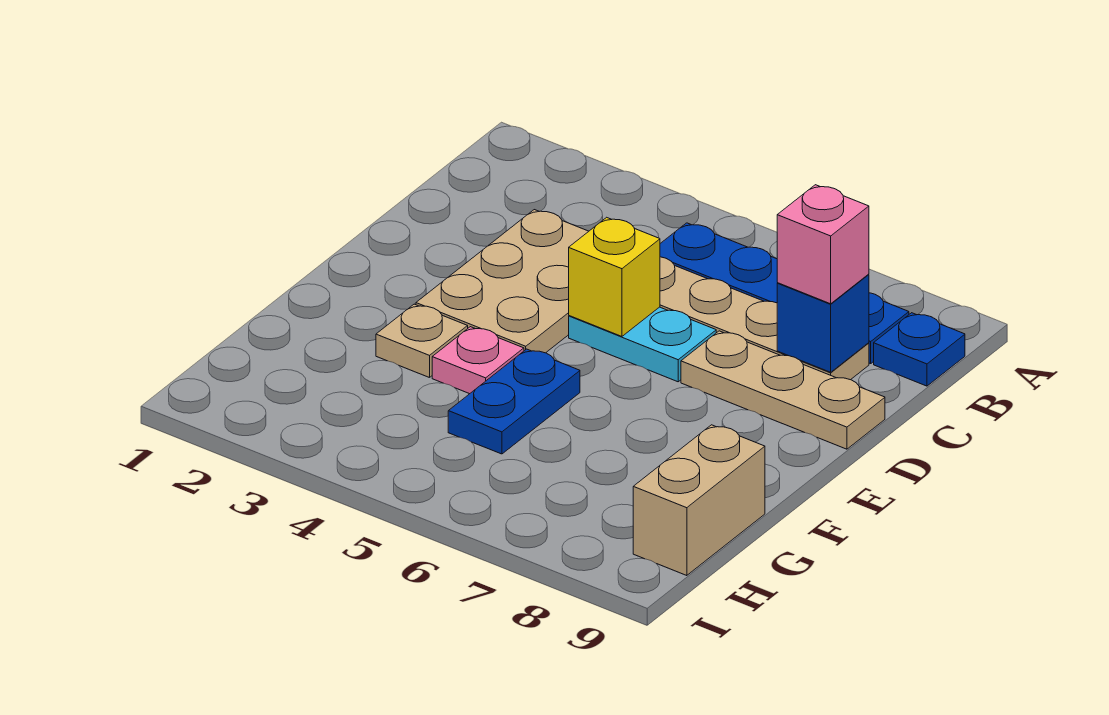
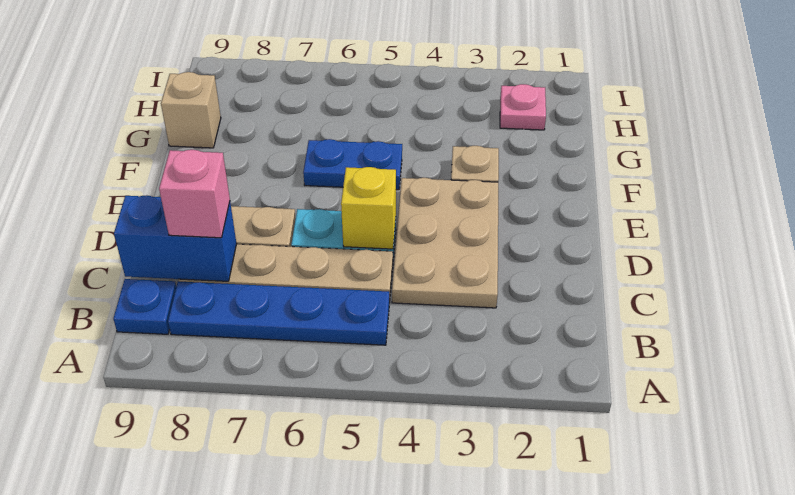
blue brick C8 level 2 -> blue brick C8:C9 level 2
pink plate F4 level 1 -> pink plate H2 level 1
blue plate F5:G5 level 1 -> blue plate F5:F6 level 1
tan brick G9:H9 level 1 -> tan brick G9 level 1

